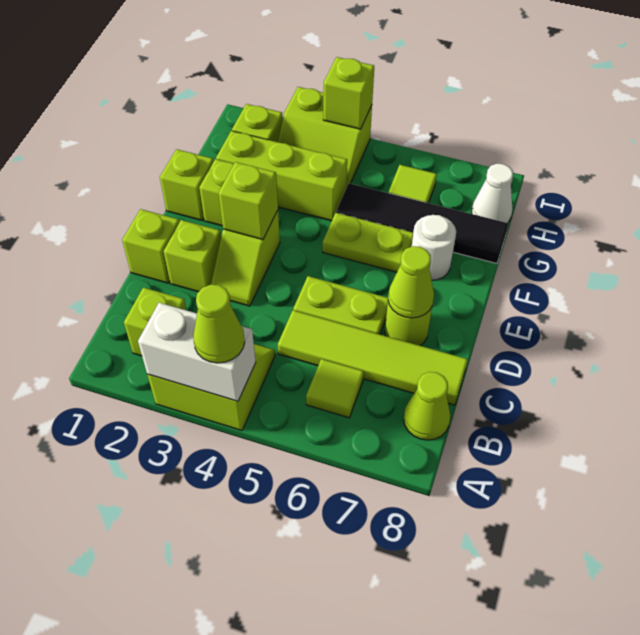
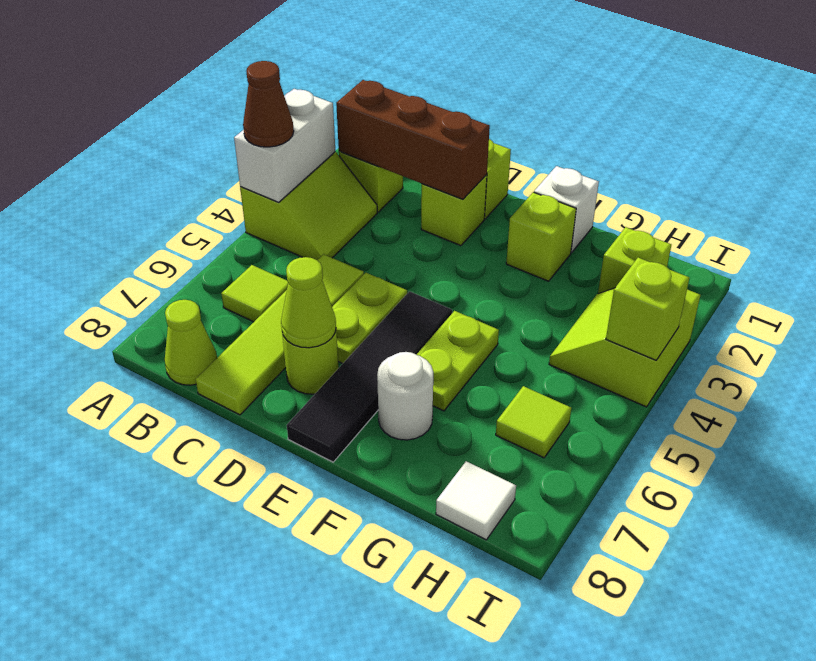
lime cone A4 level 3 -> brown cone A4 level 3
none -> brown brick B2:D2 level 2
lime slope D3:E3 level 1 top E -> none
lime brick E3 level 2 -> none
lime brick F1 level 1 -> white brick F1 level 1
lime brick G2:G4 level 1 -> none
black tile G5:G8 level 1 -> black tile E5:E8 level 1
white cone H8 level 1 -> white tile H8 level 1

